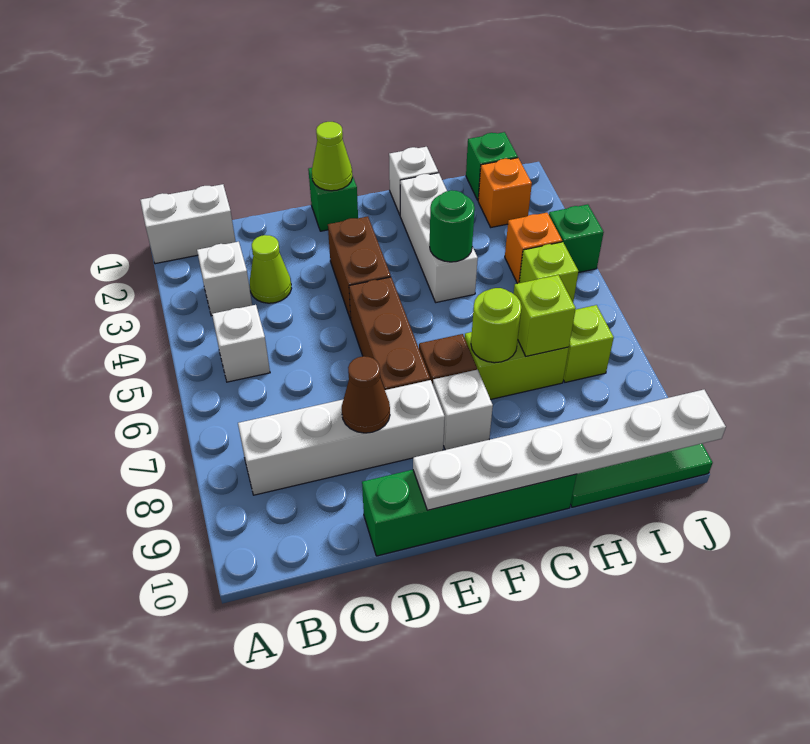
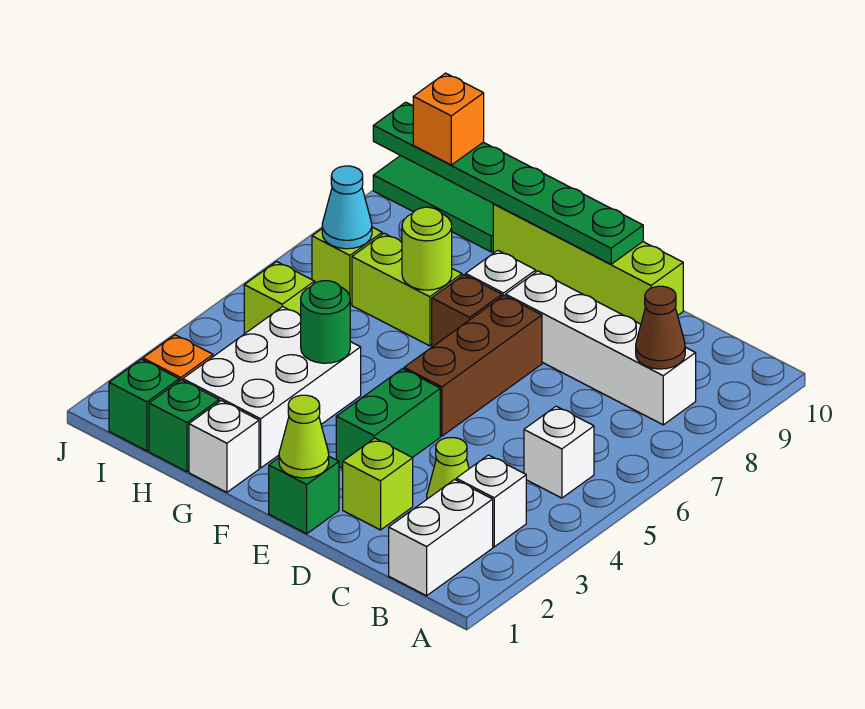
white brick A1:B1 level 1 -> white brick B1:B2 level 1
brown cone D8 level 2 -> brown cone B8 level 2
green brick D10:G10 level 1 -> lime brick D10:G10 level 1
brown brick E3:E4 level 1 -> green brick E3:E4 level 1
white plate E10:J10 level 2 -> green plate E10:J10 level 2
white brick G2:G4 level 1 -> white brick G2:H4 level 1
lime brick H7 level 2 -> lime brick D2 level 1
orange brick I4 level 1 -> orange brick I10 level 3
none -> cyan cone I7 level 2
green brick J4 level 1 -> green brick H1 level 1

